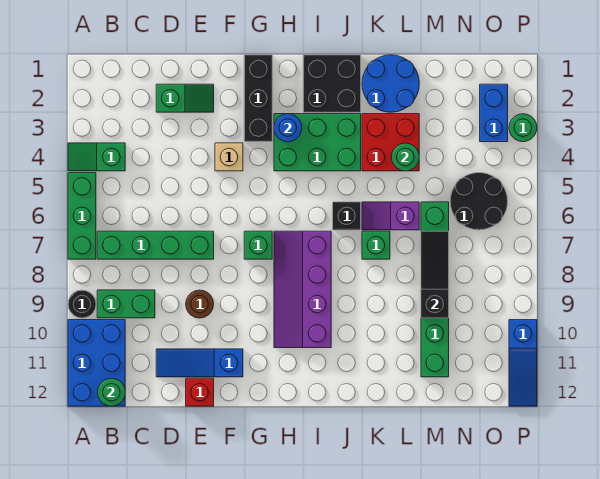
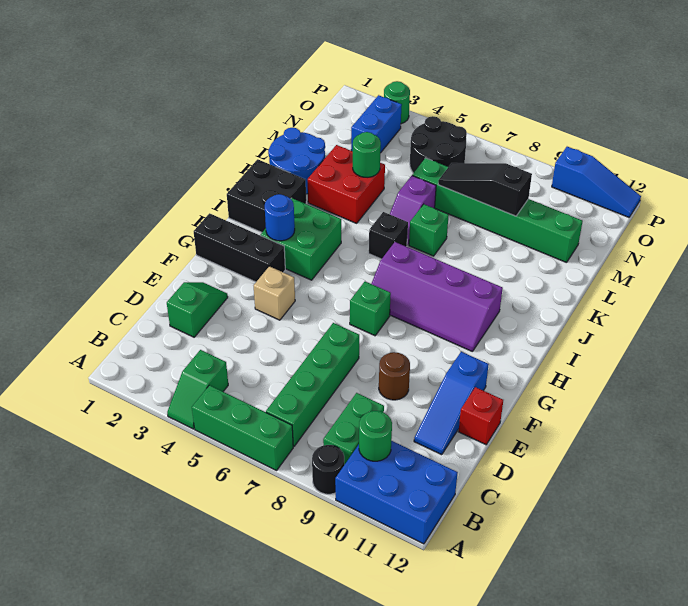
green round brick B12 level 2 -> green round brick B10 level 2
green brick H3:J4 level 1 -> green brick H3:I4 level 1
blue brick O2:O3 level 1 -> blue brick N3:O3 level 1

